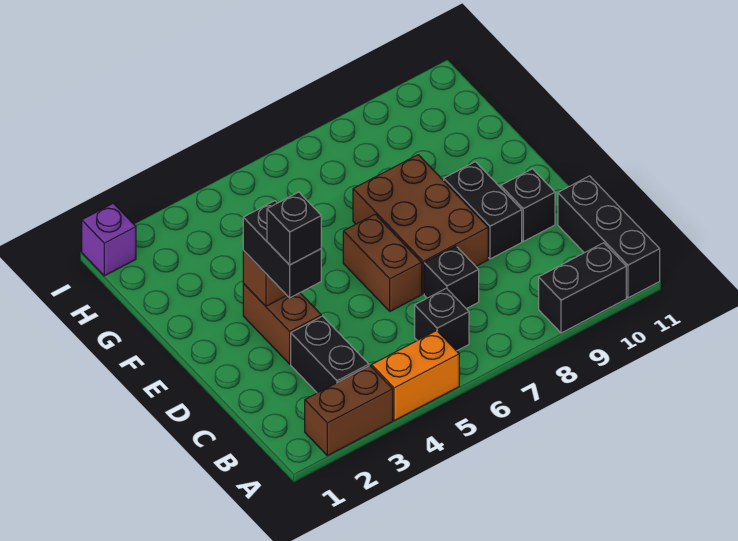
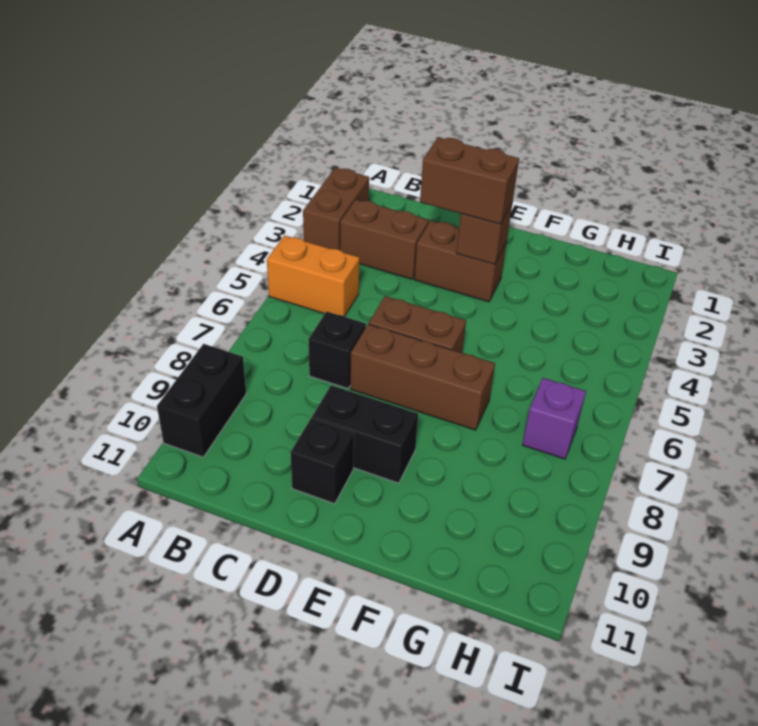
orange brick A4:A5 level 1 -> orange brick A5:B5 level 1
black brick A11:C11 level 1 -> none
black brick B3:C3 level 1 -> brown brick B3:C3 level 1
black brick B6 level 1 -> none
black brick D3:E3 level 3 -> brown brick D3:E3 level 3
black brick D3 level 4 -> none
brown brick D7:F8 level 1 -> brown brick D7:F7 level 1
purple brick I1 level 1 -> purple brick H7 level 1

